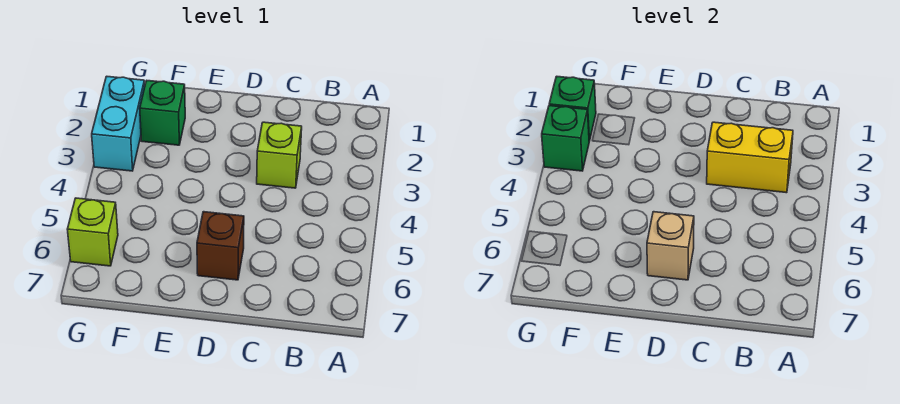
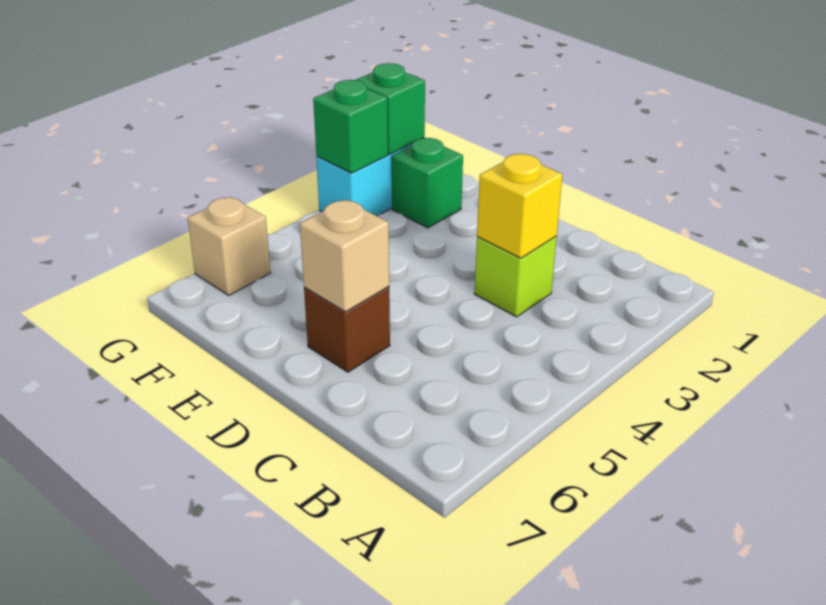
yellow brick B3:C3 level 2 -> yellow brick C3 level 2
lime brick G6 level 1 -> tan brick G6 level 1

